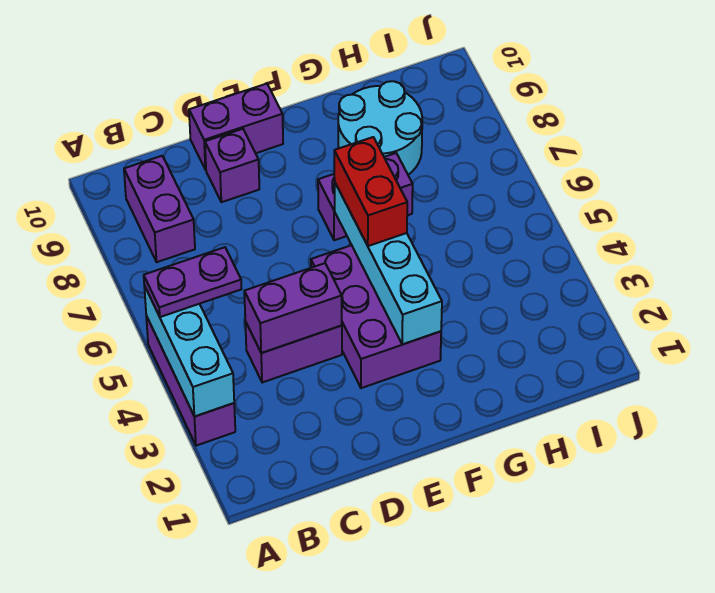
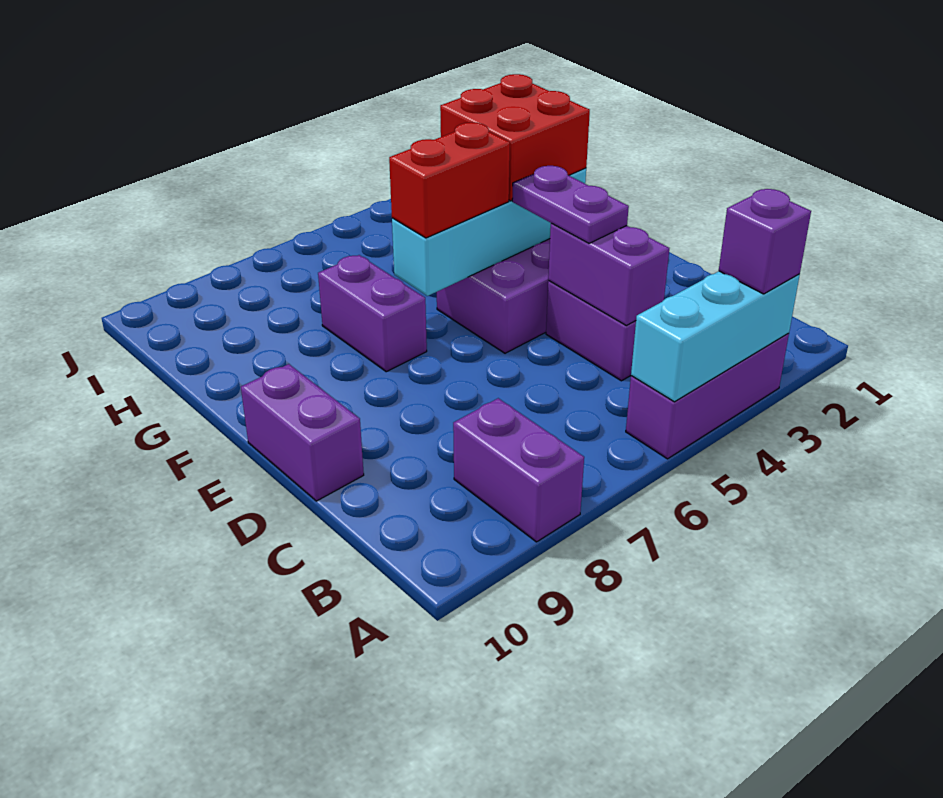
purple plate A5:B5 level 3 -> purple plate D4:E4 level 3
purple brick B8:B9 level 1 -> purple brick A8:B8 level 1
purple brick D9 level 1 -> purple brick A3 level 3
none -> red brick F3:G4 level 3
cyan round brick G8:H9 level 1 -> none

